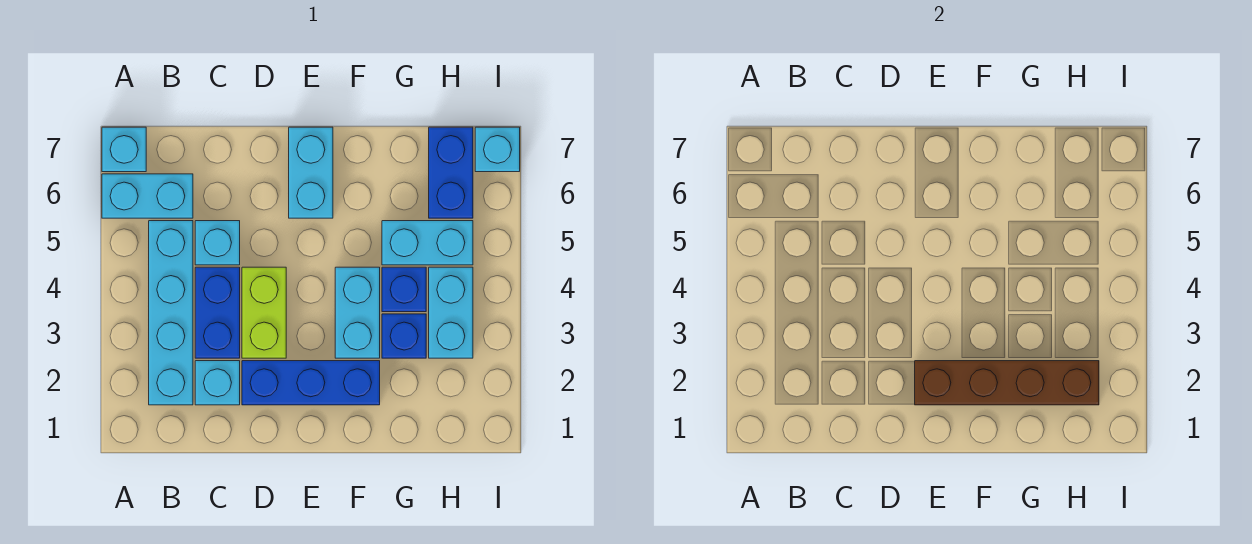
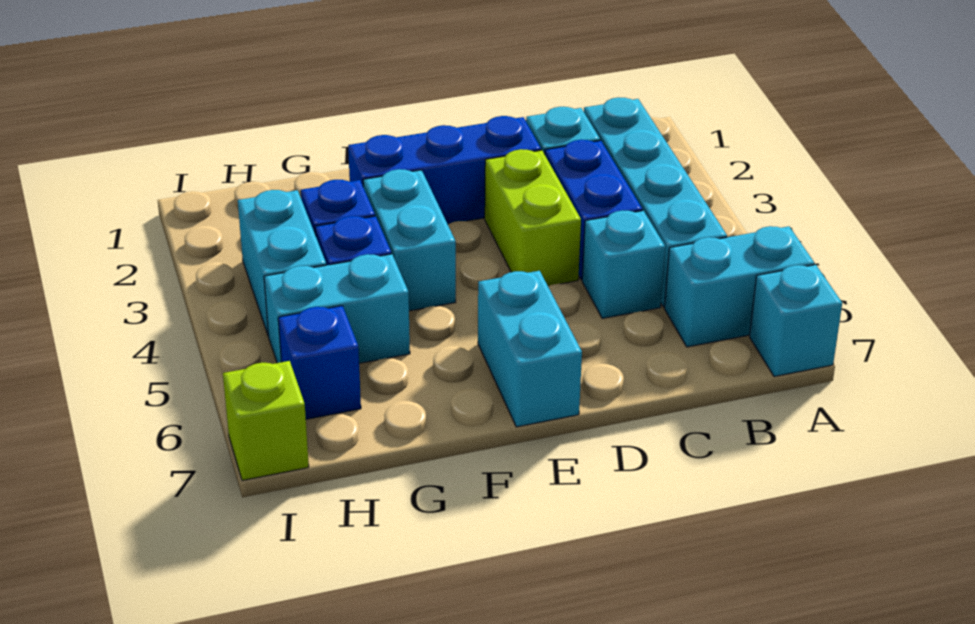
brown brick E2:H2 level 2 -> none
blue brick H6:H7 level 1 -> blue brick H6 level 1
cyan brick I7 level 1 -> lime brick I7 level 1

